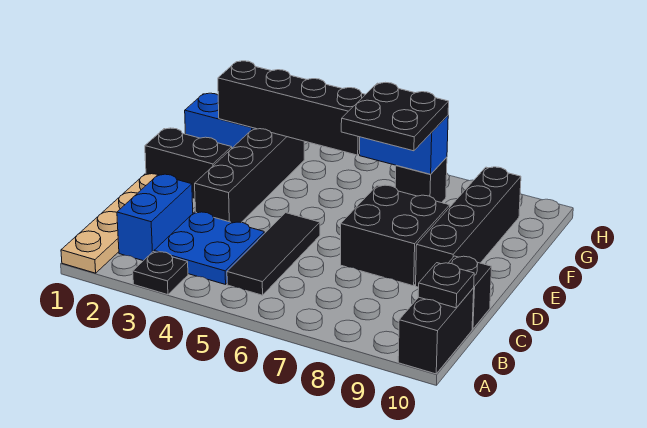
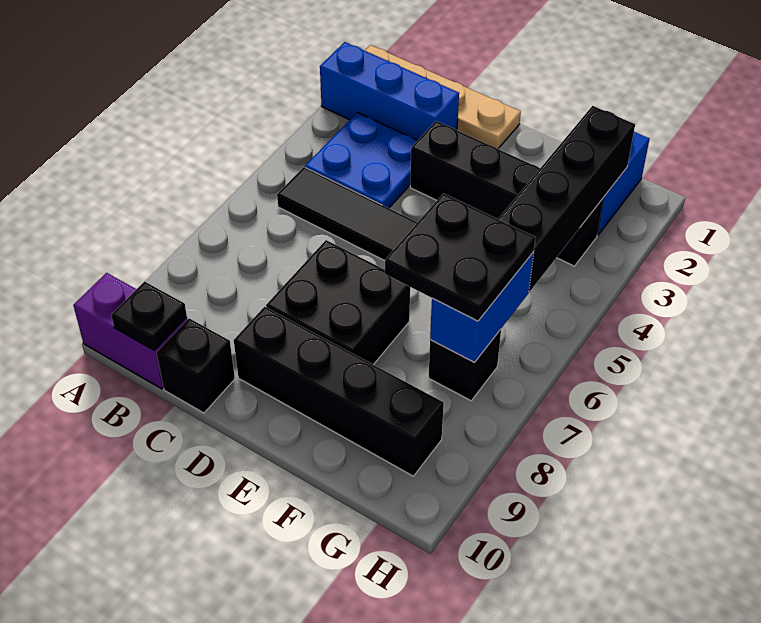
black plate A3 level 1 -> none
black brick A10:B10 level 1 -> purple brick A10:B10 level 1
blue brick B2:C2 level 1 -> blue brick A2:C2 level 1
black brick E1:E2 level 1 -> none

